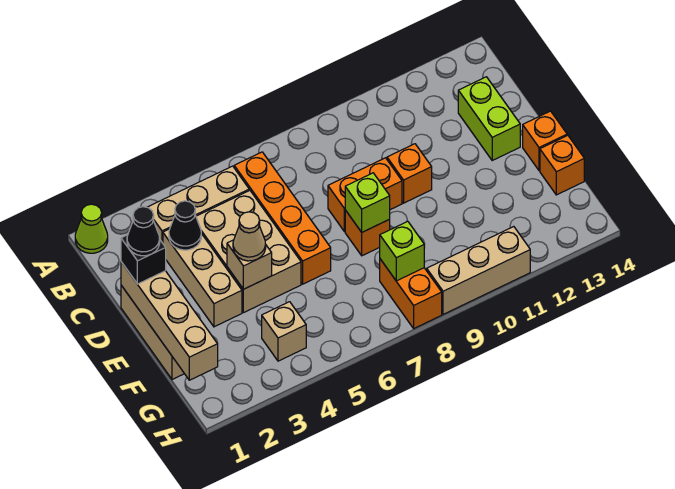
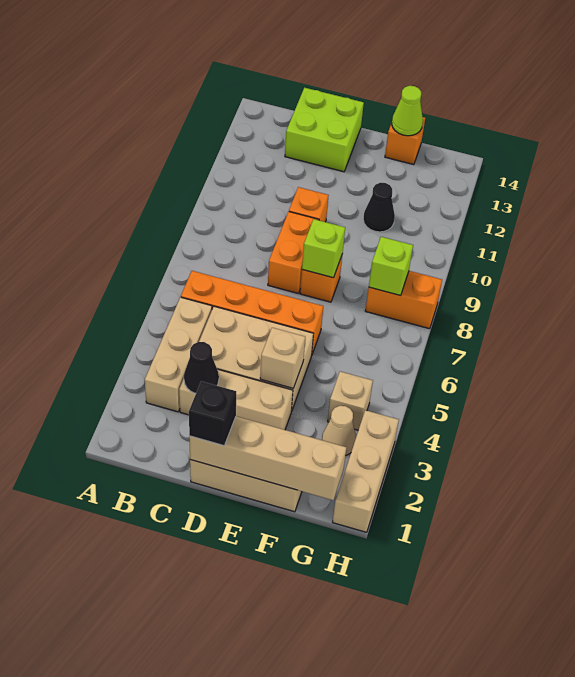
lime cone A1 level 1 -> lime cone F14 level 2
lime brick C13:D13 level 1 -> lime brick C13:D14 level 1
black cone D1 level 4 -> black cone F11 level 1
tan cone E4 level 3 -> tan cone G3 level 1
orange brick E14 level 1 -> none
tan brick H9:H11 level 1 -> tan brick H1:H3 level 1

